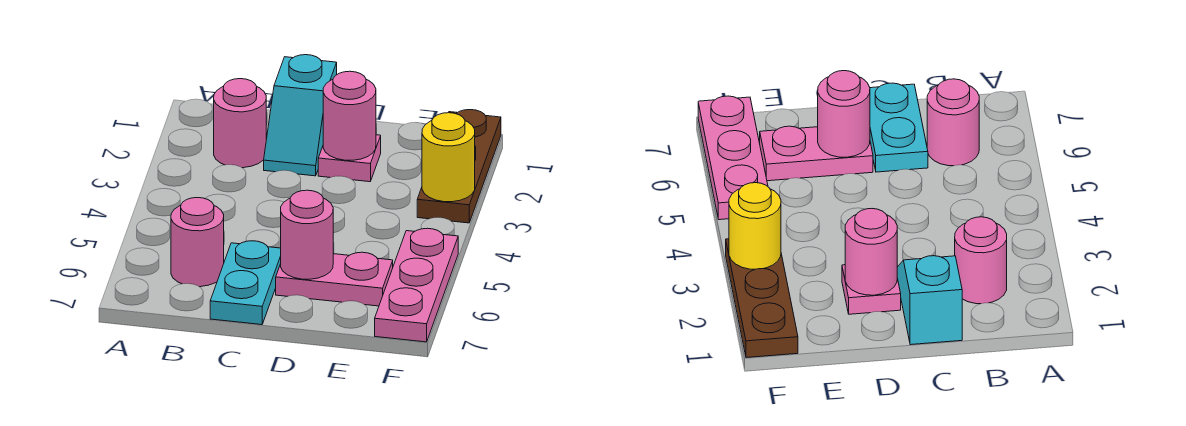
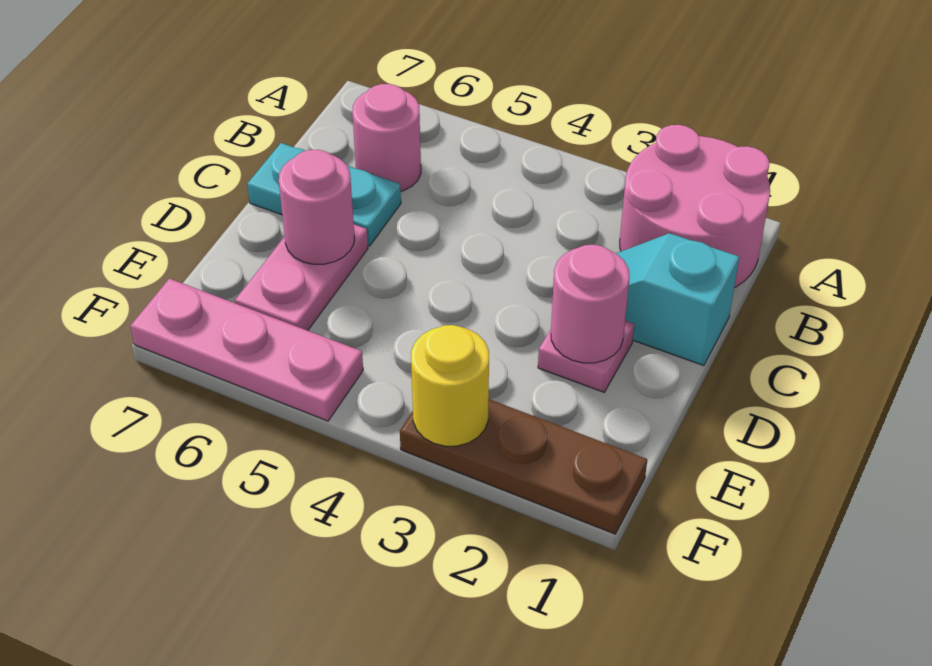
pink round brick B2 level 1 -> pink round brick A1:B2 level 1

